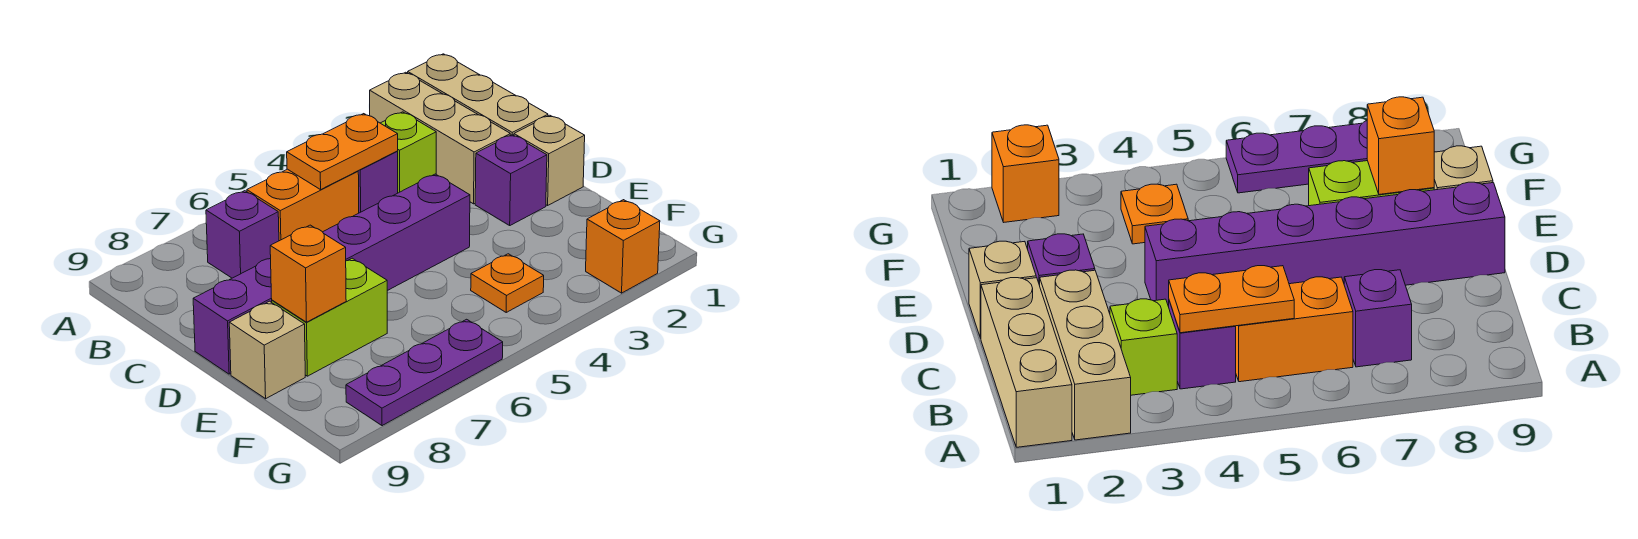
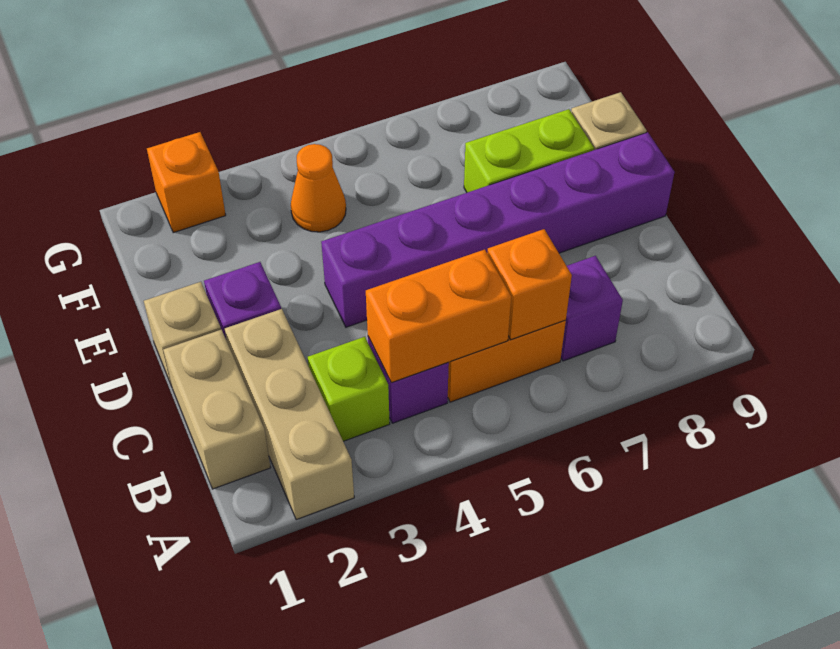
tan brick A1:C1 level 1 -> tan brick B1:C1 level 1
orange plate B4:B5 level 2 -> orange brick B4:B5 level 2
orange brick E8 level 2 -> orange brick B6 level 2
orange plate F4 level 1 -> orange cone F4 level 1
purple plate G6:G8 level 1 -> none

